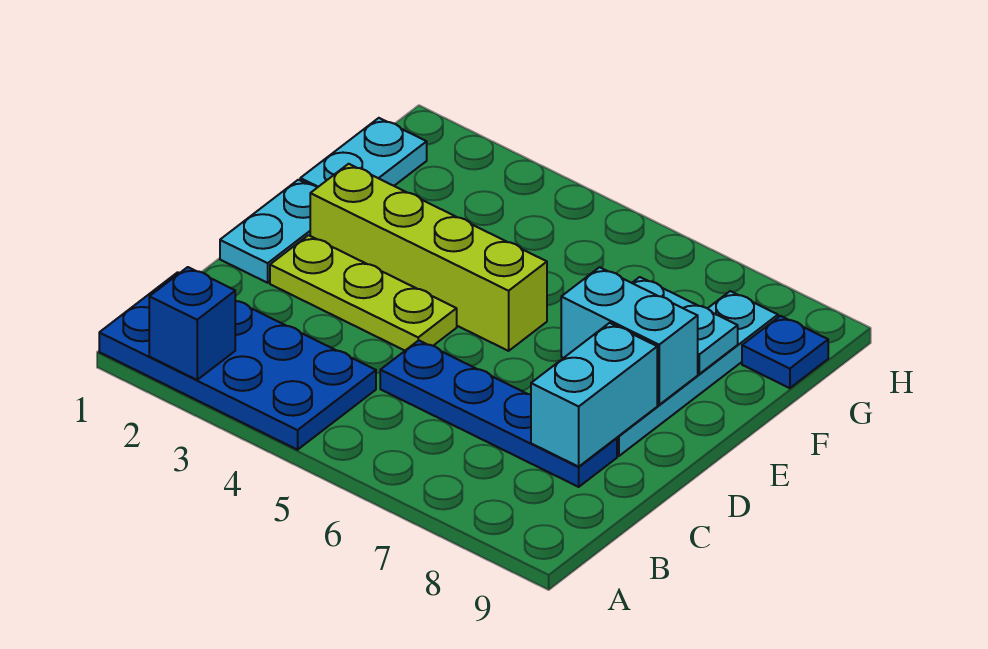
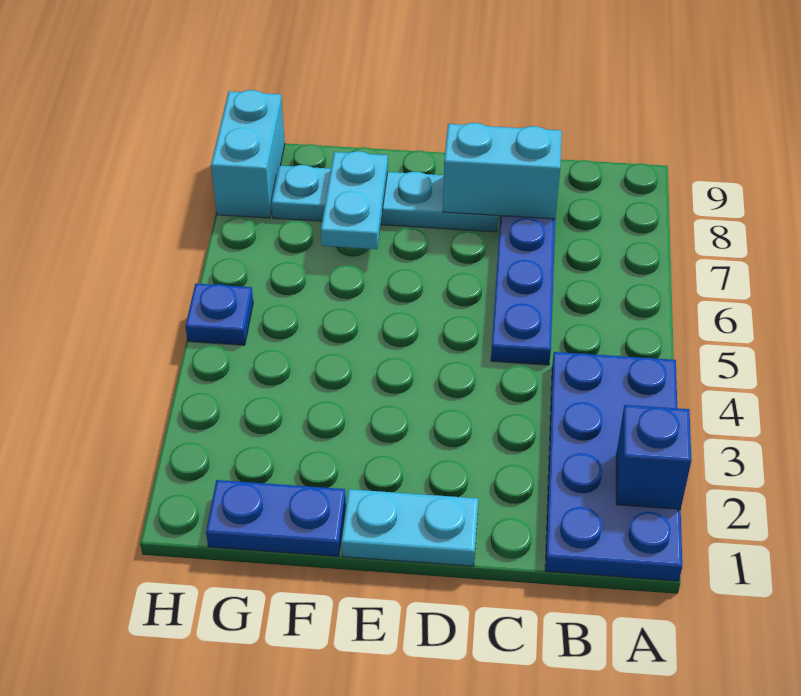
lime plate D2:D4 level 1 -> none
lime brick E2:E5 level 1 -> none
cyan brick E7:E8 level 2 -> cyan brick H8:H9 level 1
cyan plate F1:G1 level 1 -> blue plate F1:G1 level 1
blue plate G9 level 1 -> blue plate H5 level 1

